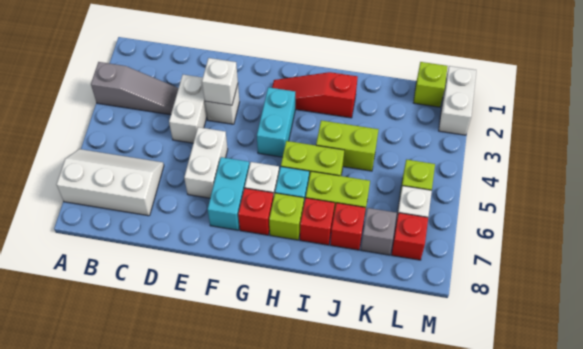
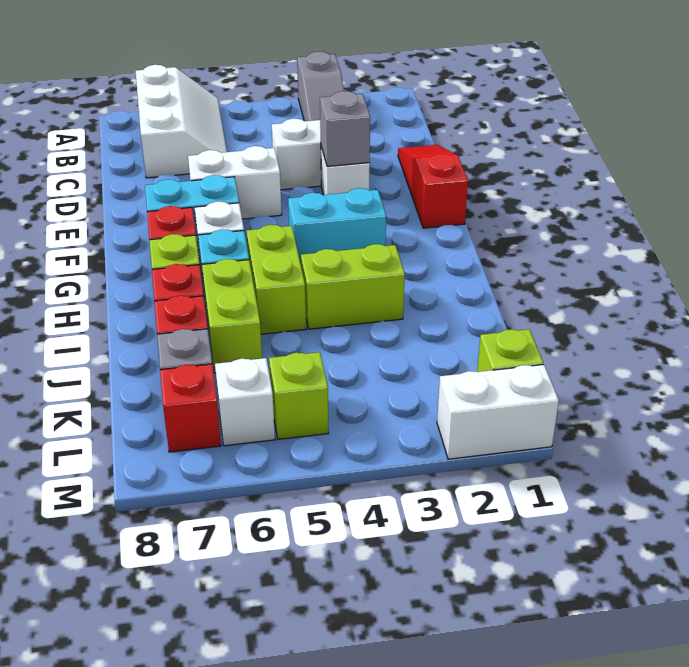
white brick E3 level 2 -> grey brick E3 level 2
red slope G2:I2 level 1 top I -> red slope D1:F1 level 1 top F
lime brick I4:J4 level 1 -> lime brick I3:I4 level 1

